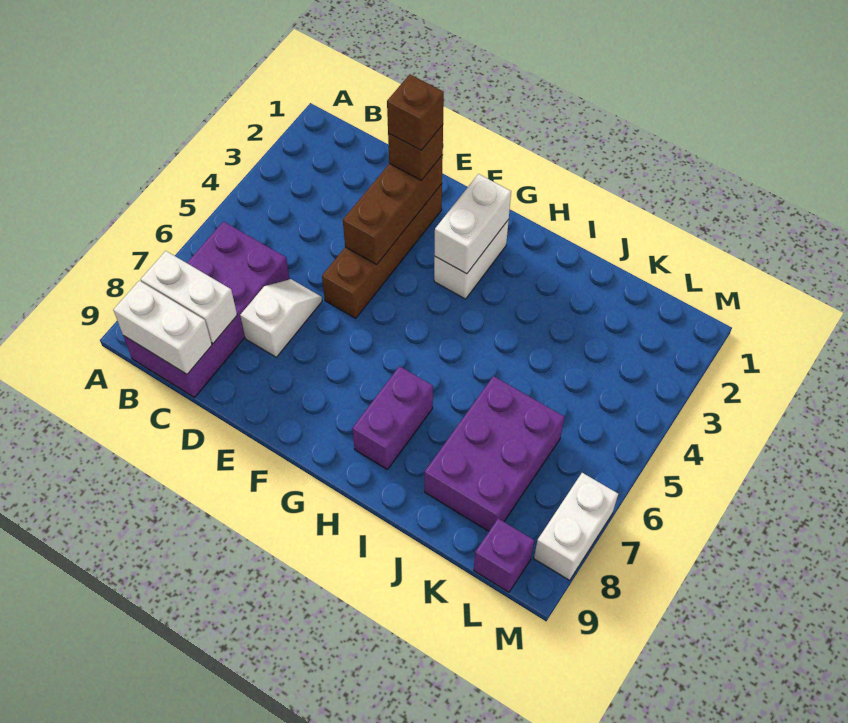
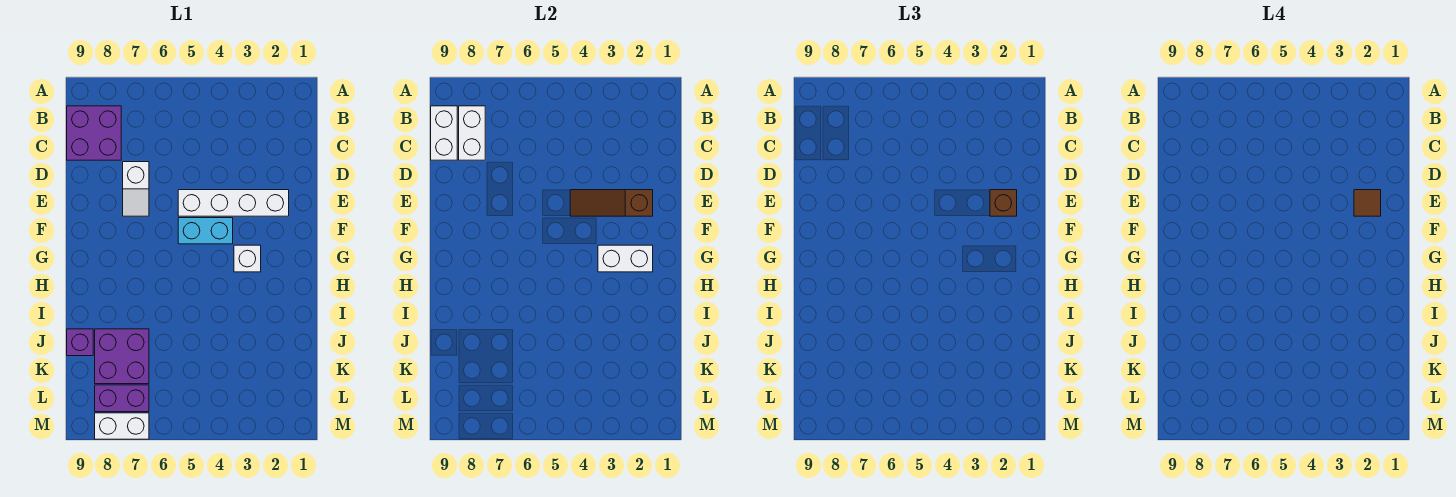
purple brick B6:C9 level 1 -> purple brick B8:C9 level 1
white slope D6:D7 level 1 top 7 -> white slope D7:E7 level 1 top D
brown brick E2:E5 level 1 -> white brick E2:E5 level 1
brown brick E2:E4 level 2 -> brown slope E2:E4 level 2 top 2
brown brick E2 level 4 -> brown tile E2 level 4
none -> cyan brick F4:F5 level 1
white brick G2:G3 level 1 -> white brick G3 level 1
purple brick H7:H8 level 1 -> purple brick L7:L8 level 1
purple brick J6:K8 level 1 -> purple brick J7:K8 level 1
purple brick L9 level 1 -> purple brick J9 level 1

